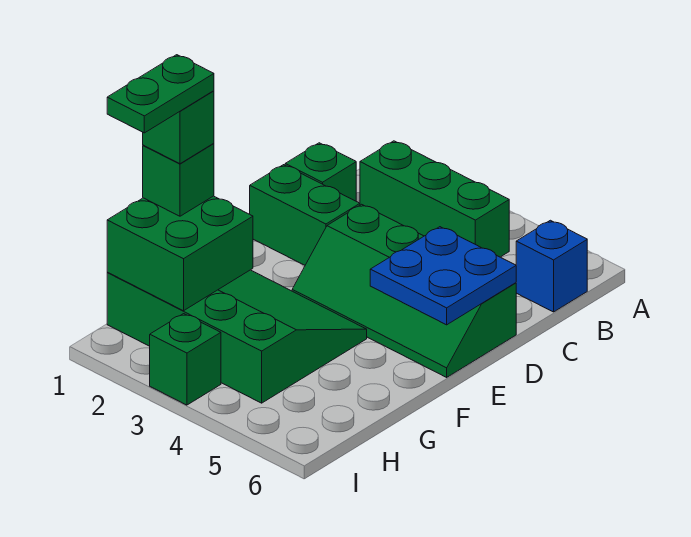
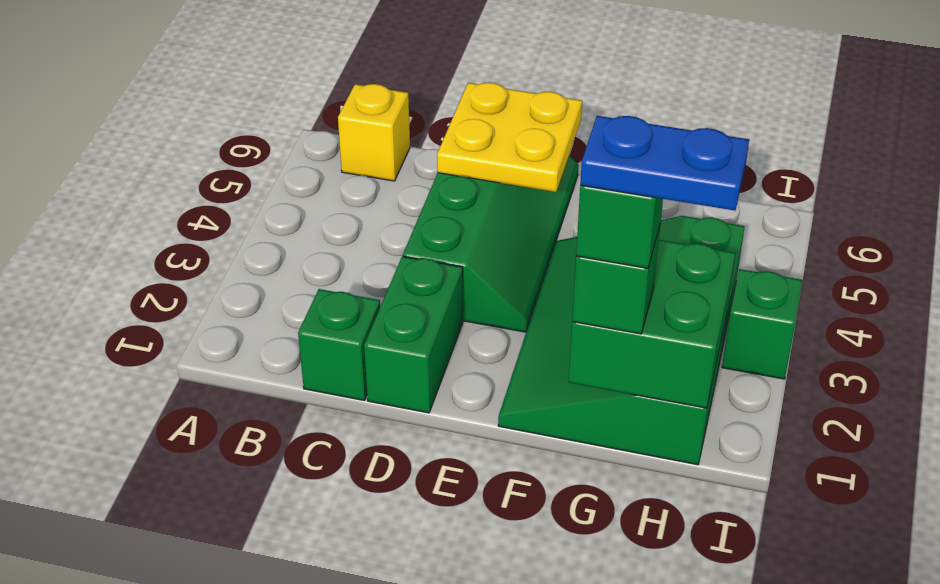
green brick B2:B4 level 1 -> none
blue brick B6 level 1 -> yellow brick B6 level 1
blue plate D5:E6 level 2 -> yellow plate D5:E6 level 2
green plate G1:H1 level 5 -> blue plate G1:H1 level 5

